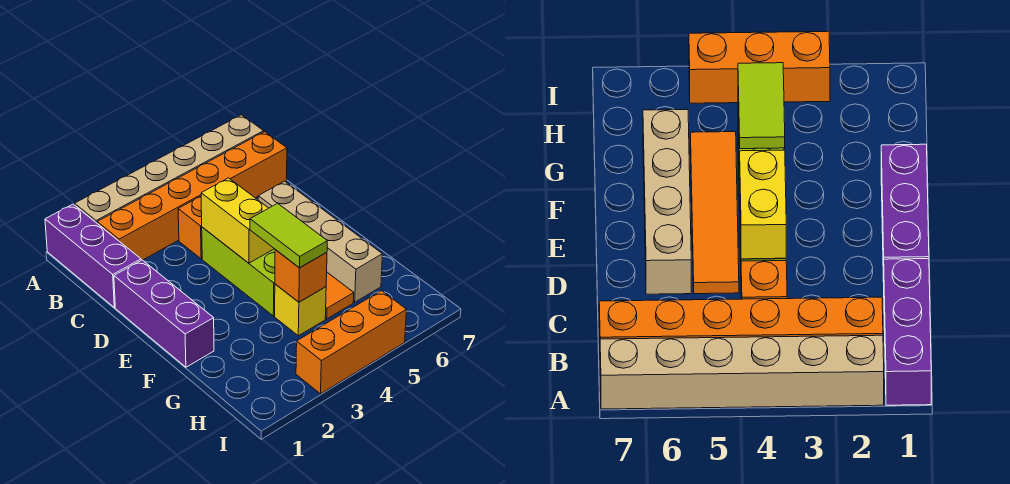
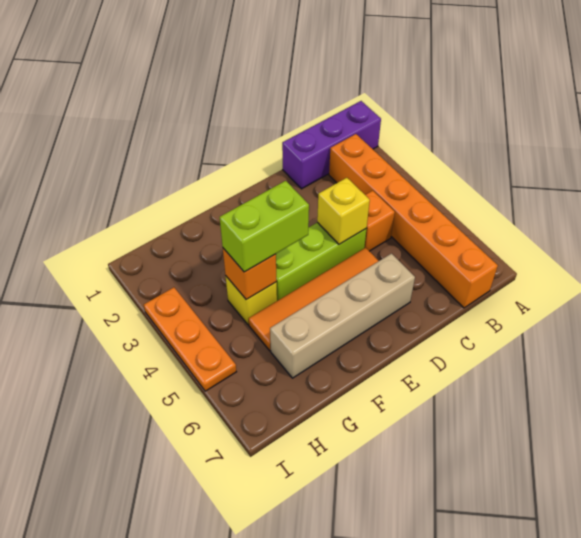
tan brick A2:A7 level 1 -> none
purple brick D1:F1 level 1 -> none
yellow brick D4:E4 level 2 -> yellow brick D4 level 2
lime tile F4:G4 level 3 -> lime brick F4:G4 level 3
orange brick I3:I5 level 1 -> orange plate I3:I5 level 1

